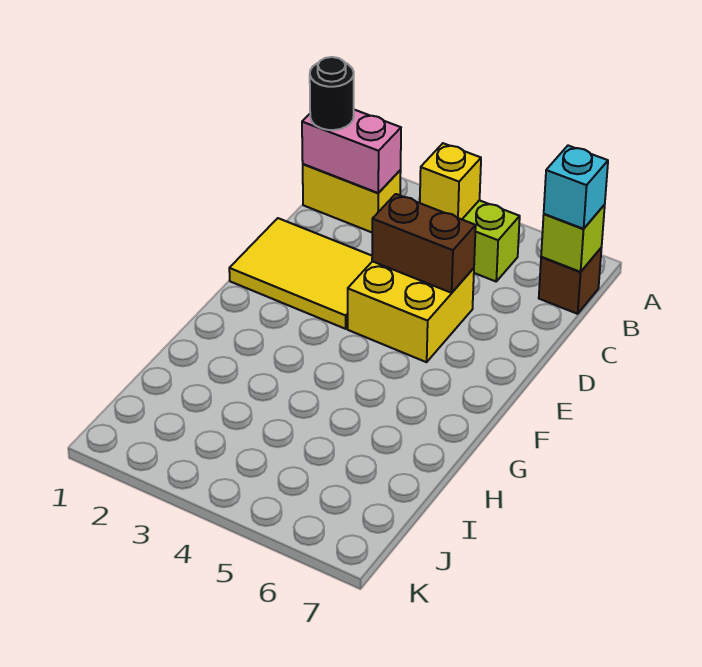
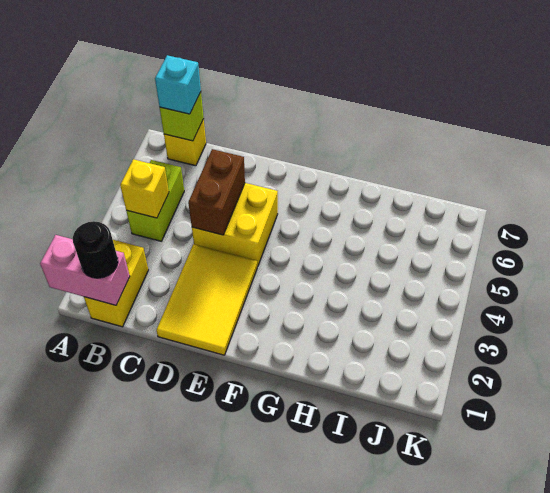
pink brick B1:B2 level 2 -> pink brick A1:B1 level 2
brown brick B7 level 1 -> yellow brick B7 level 1

